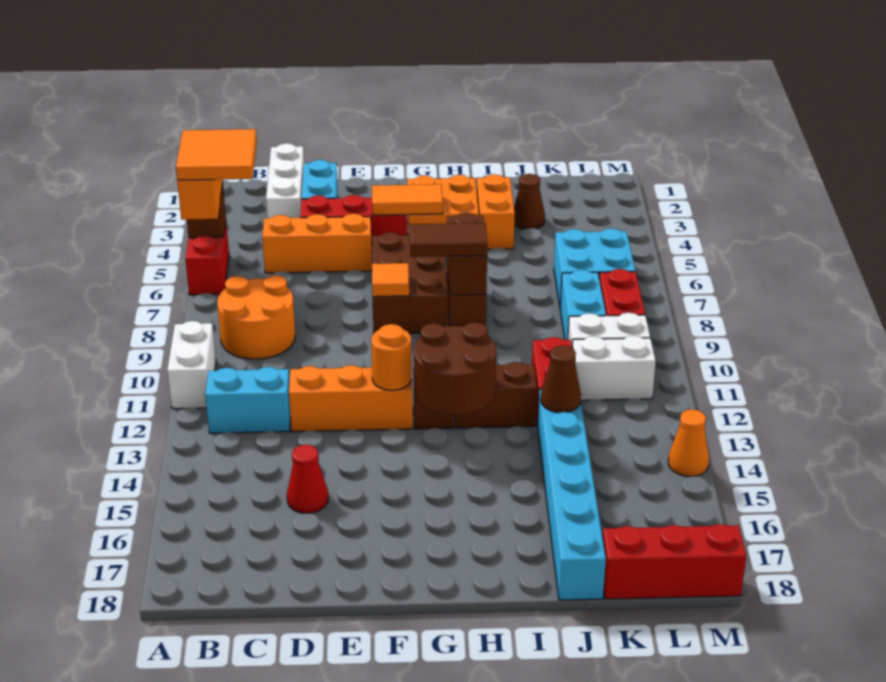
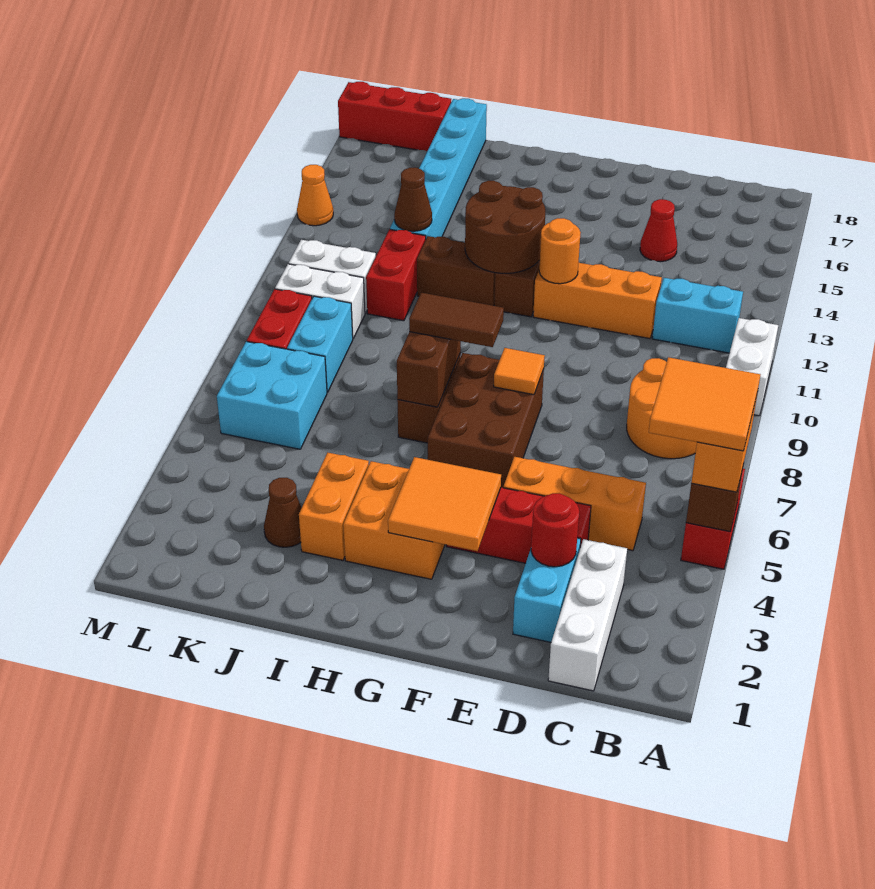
none -> red round brick D3 level 2
orange tile F4:G4 level 2 -> orange tile F3:G4 level 2

